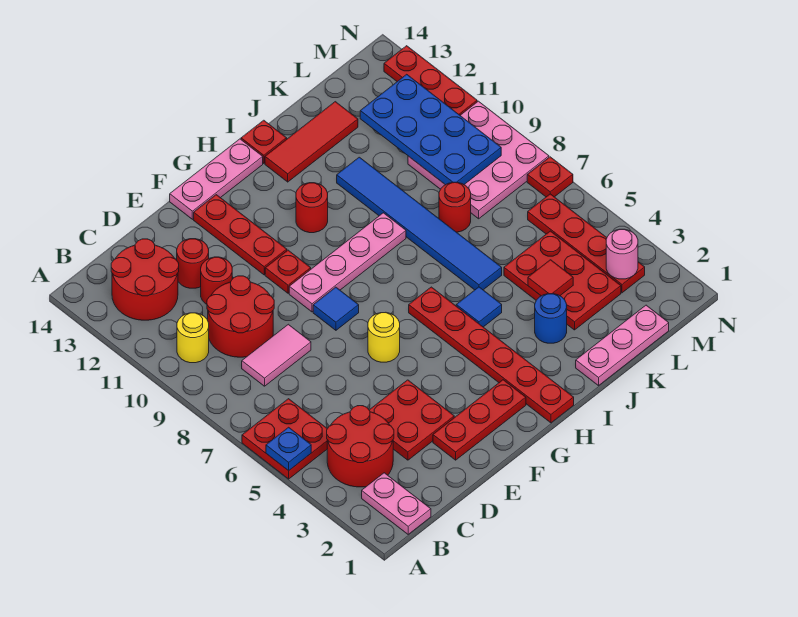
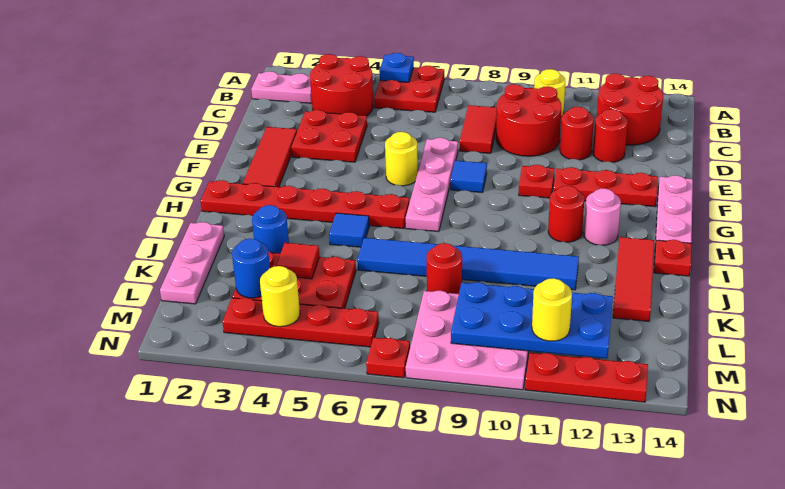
pink tile C8:D8 level 1 -> red tile C8:D8 level 1
red plate E2:G2 level 1 -> red tile E2:G2 level 1
pink plate F9:I9 level 1 -> pink plate E7:H7 level 1
none -> blue round brick L3 level 2
pink round brick M3 level 2 -> pink round brick H12 level 1
none -> yellow round brick M4 level 2
none -> yellow round brick M11 level 3

